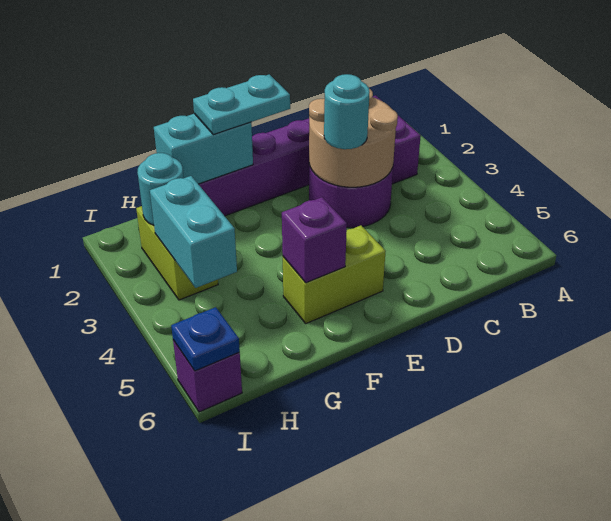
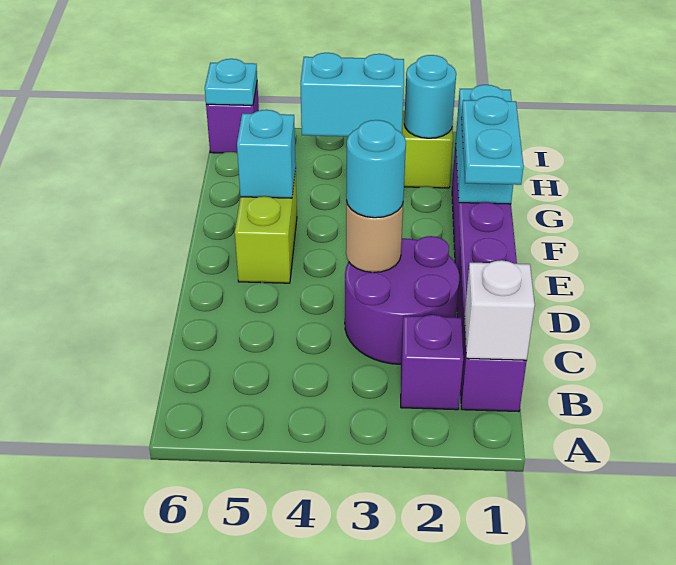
none -> white brick B1 level 2
tan round brick C2:D3 level 2 -> tan round brick D3 level 2
purple brick F5 level 2 -> cyan brick F5 level 2
blue plate I6 level 2 -> cyan plate I6 level 2

